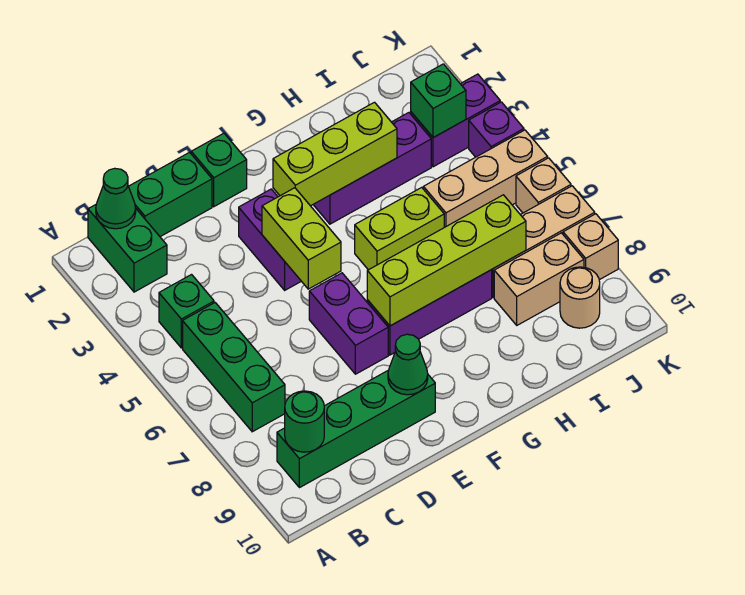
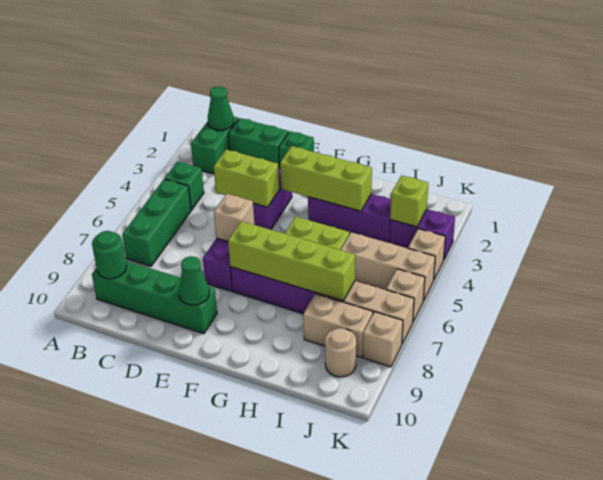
lime brick E4:E5 level 2 -> lime brick D4:E4 level 2
none -> tan brick E6 level 2
green brick J3 level 2 -> lime brick J3 level 2
purple brick K4 level 1 -> tan brick K4 level 1

